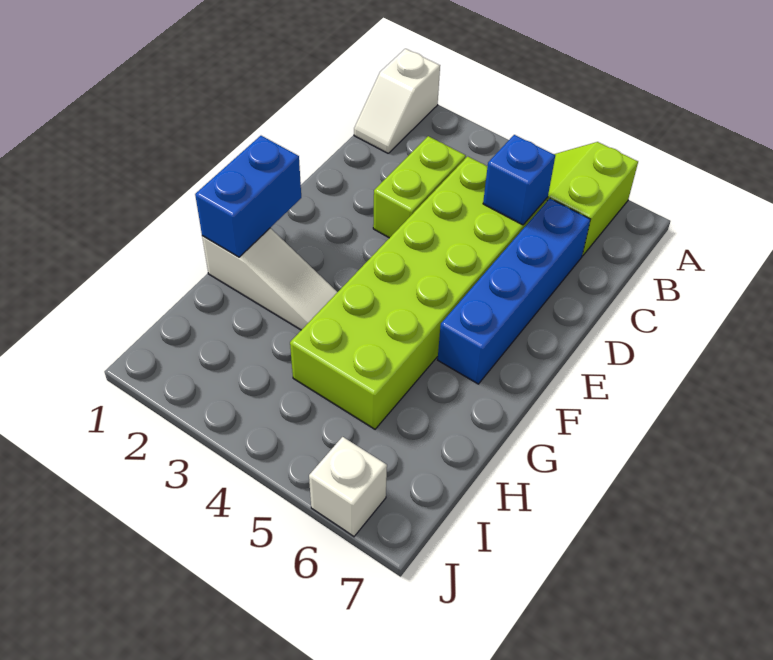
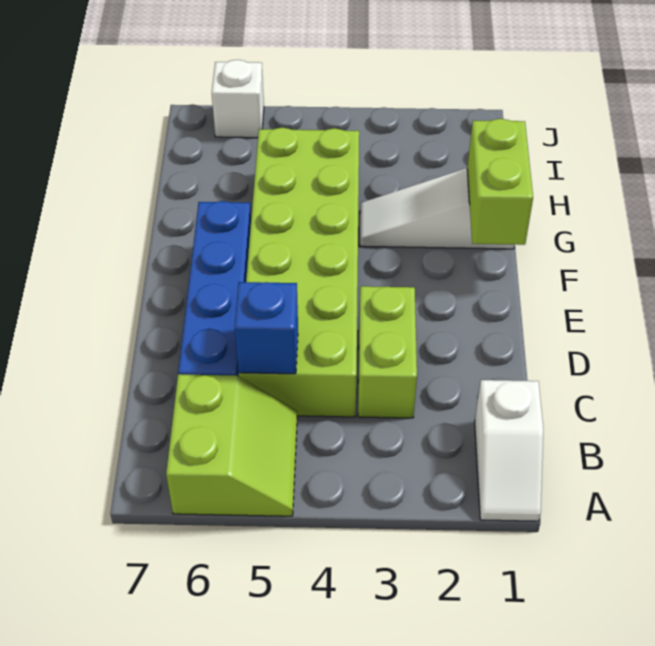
white slope A1:B1 level 1 top A -> white slope A1:B1 level 1 top B
blue brick F1:G1 level 2 -> lime brick F1:G1 level 2

